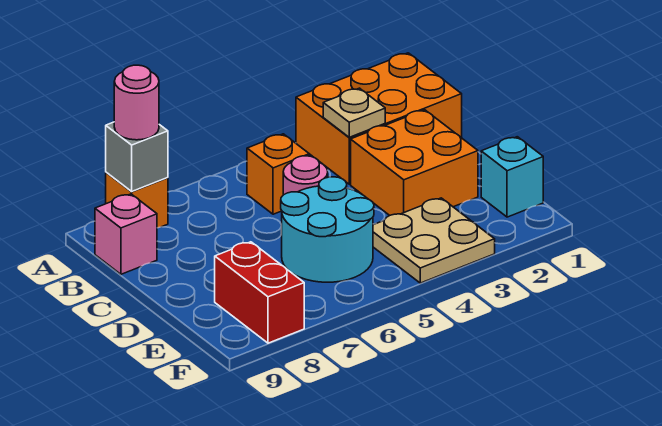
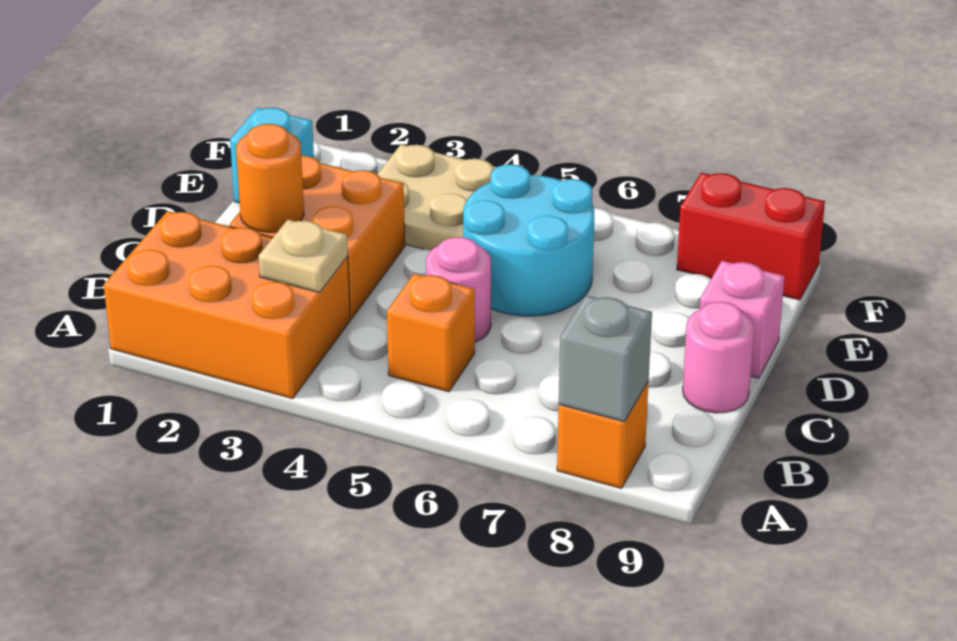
pink round brick A8 level 3 -> pink round brick C9 level 1
pink brick B9 level 1 -> pink brick D9 level 1
none -> orange round brick C2 level 2
red brick E8:F8 level 1 -> red brick F8:F9 level 1

